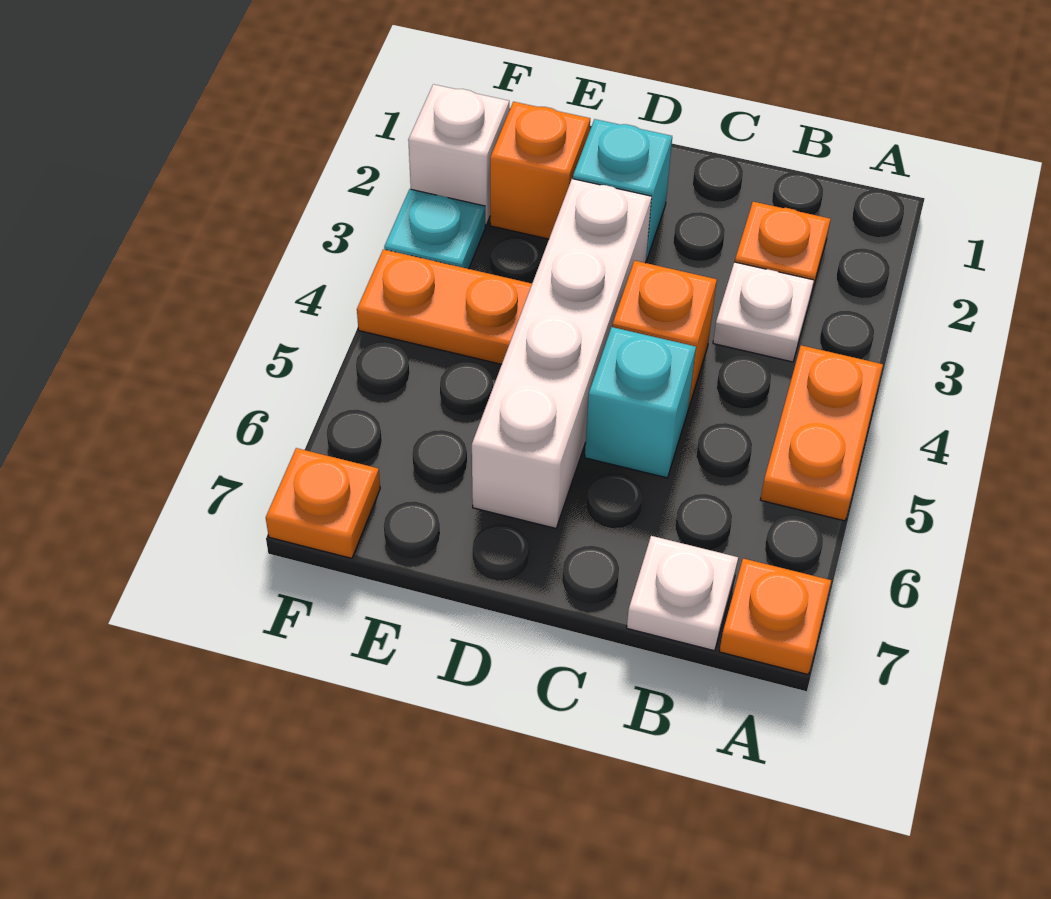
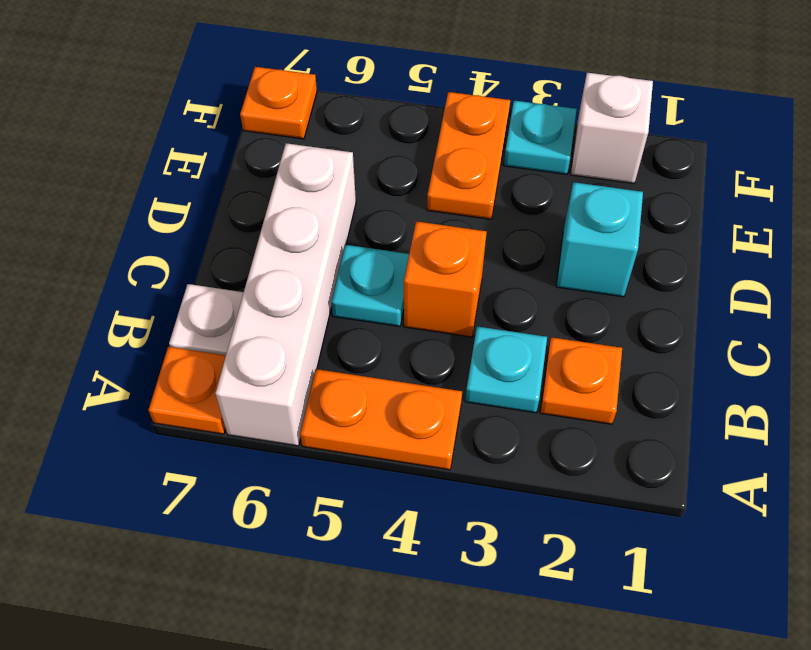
white plate B3 level 1 -> cyan plate B3 level 1
cyan brick C5 level 1 -> cyan plate C5 level 1
white brick D3:D6 level 1 -> white brick A6:D6 level 1
orange brick E2 level 1 -> none

